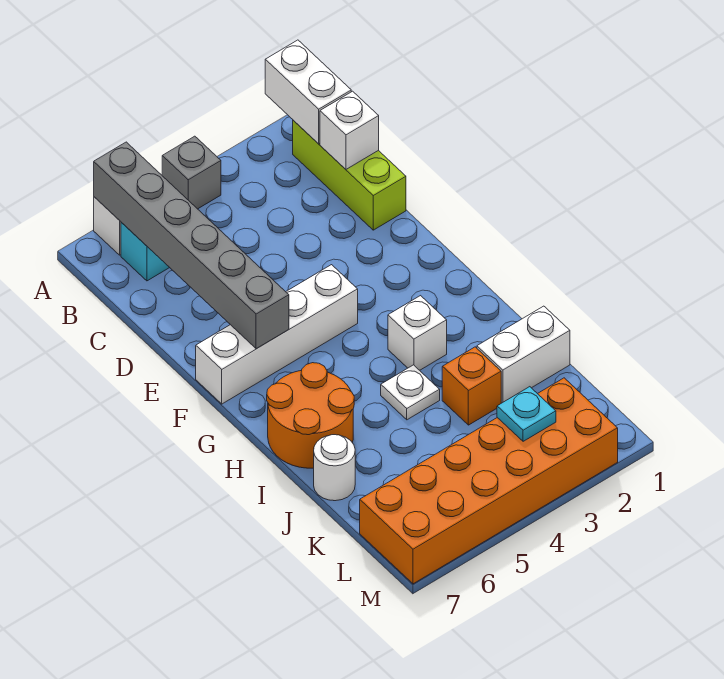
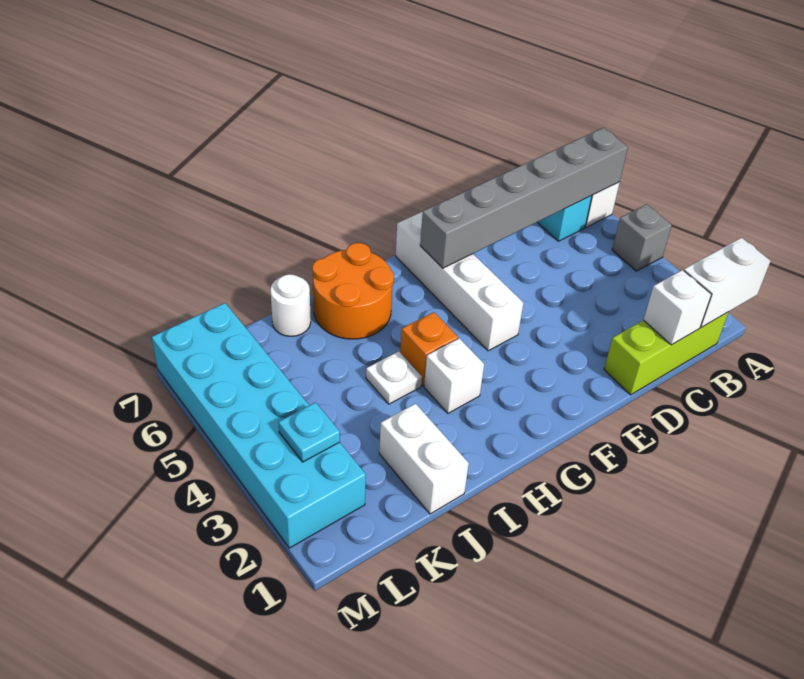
orange brick J3 level 1 -> orange brick H4 level 1
orange brick L2:M7 level 1 -> cyan brick L2:M7 level 1

